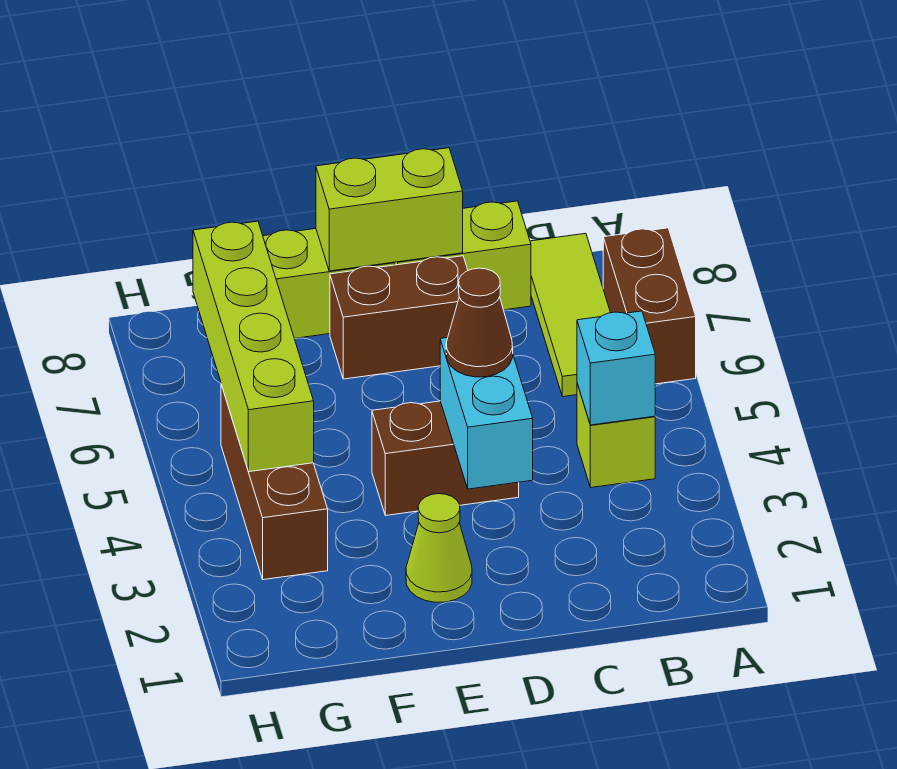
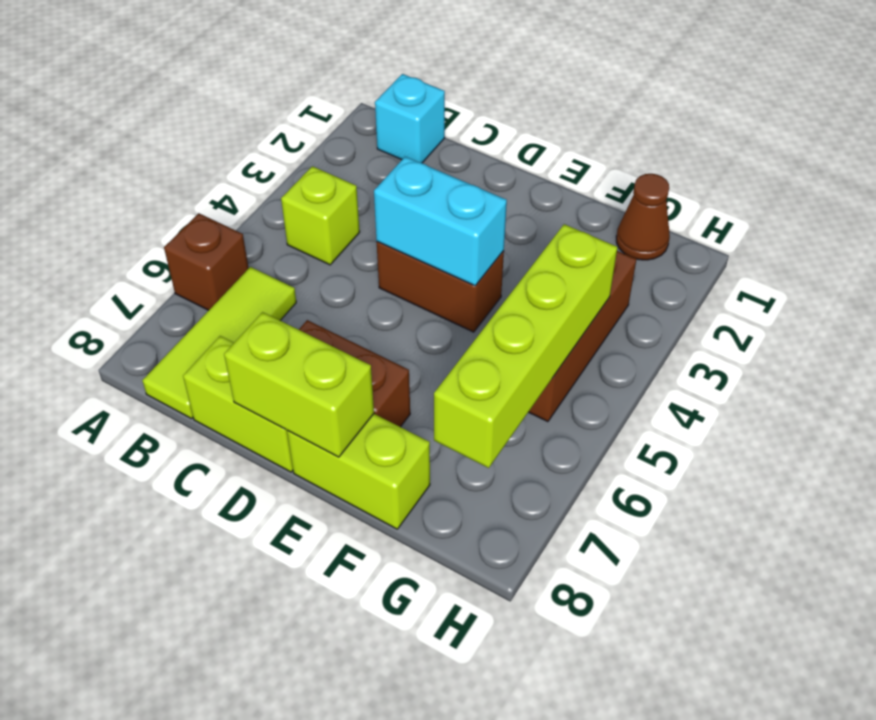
brown brick A6:A7 level 1 -> brown brick A6 level 1
cyan brick B4 level 2 -> cyan brick B1 level 1
cyan brick D3:D4 level 2 -> cyan brick D4:E4 level 2
brown cone D4 level 3 -> brown cone G1 level 1
lime cone E2 level 1 -> none

